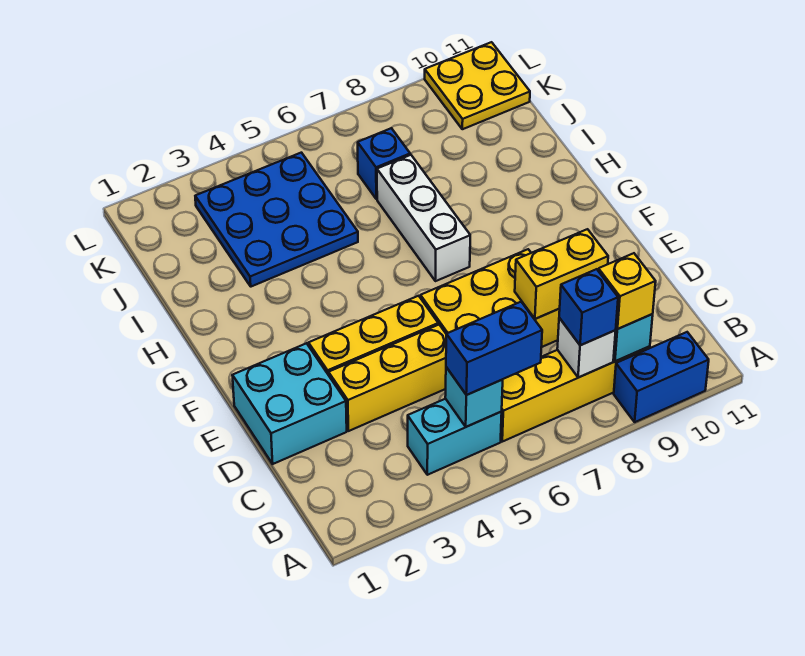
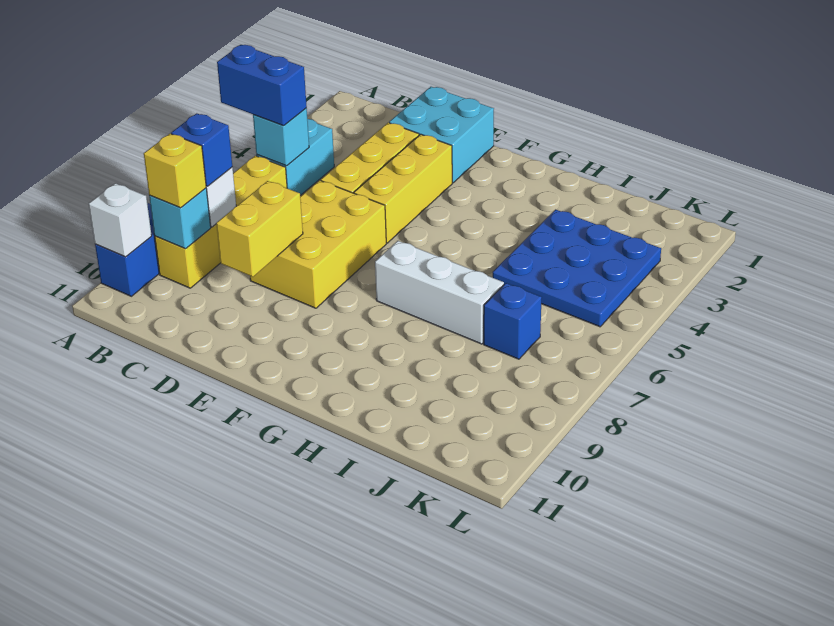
none -> white brick A10 level 2
blue brick B5:B6 level 3 -> blue brick A5:B5 level 3
yellow plate K10:L11 level 1 -> none

